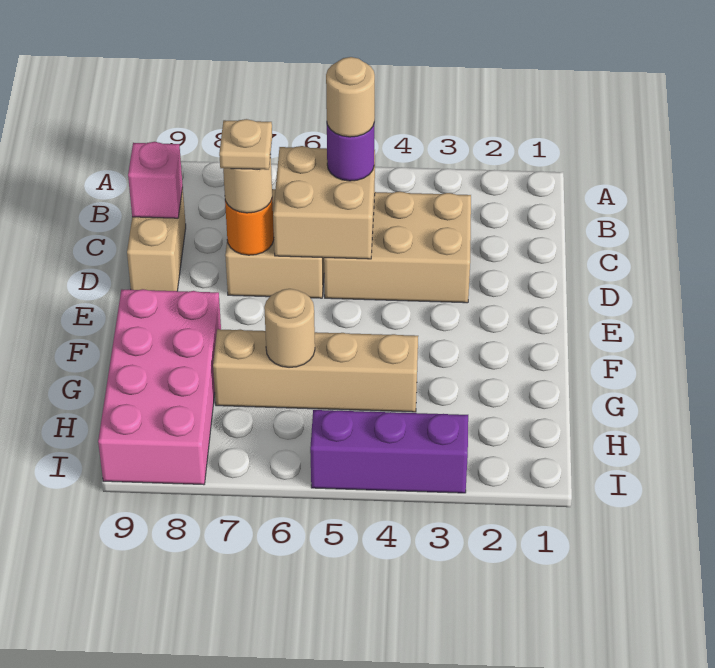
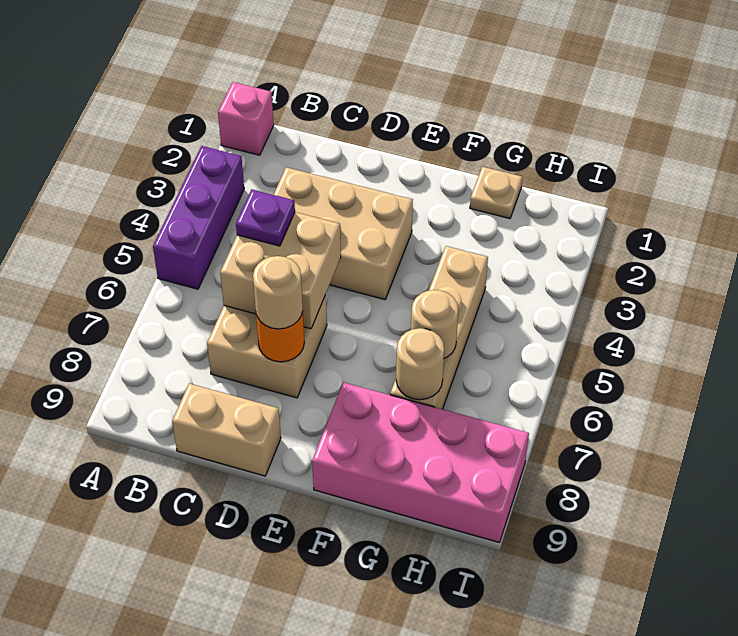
tan brick C3:D5 level 1 -> tan brick C3:E4 level 1
purple round brick C5 level 3 -> purple plate C5 level 3
tan round brick C5 level 4 -> tan round brick G7 level 2
pink brick C9 level 2 -> pink brick A1 level 1
tan plate D7 level 4 -> tan plate G1 level 1
purple brick I3:I5 level 1 -> purple brick A3:A5 level 1

